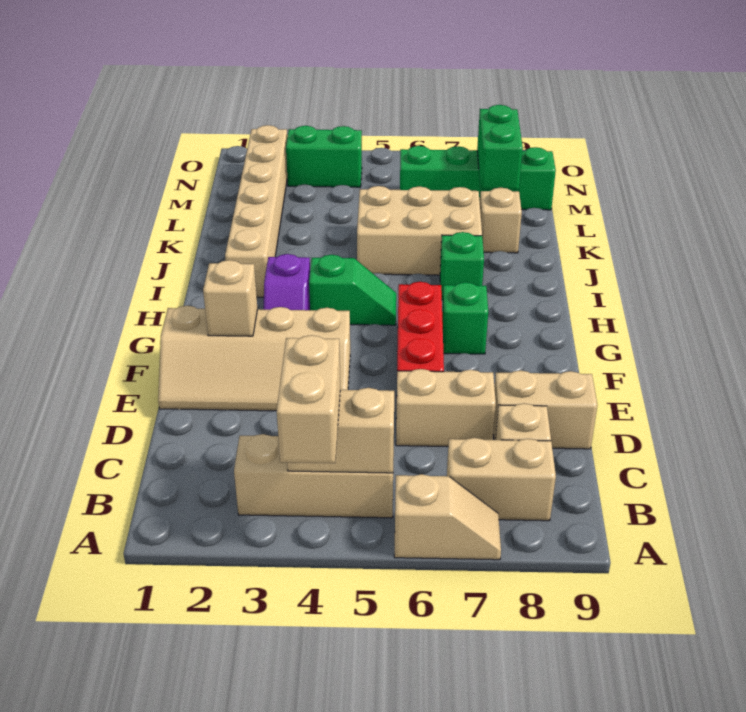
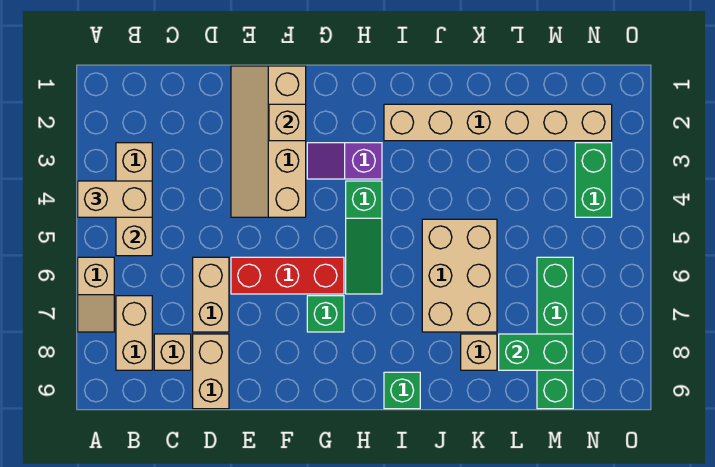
green slope H4:H5 level 1 top 4 -> green slope H4:H6 level 1 top 4
green brick I7 level 1 -> green brick I9 level 1

